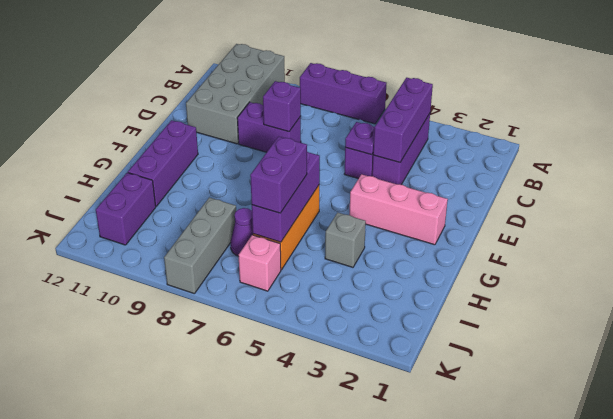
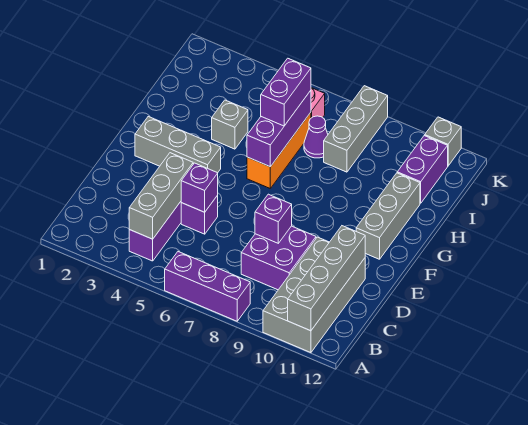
none -> grey brick A11:D11 level 2
purple brick B4:D4 level 2 -> grey brick B4:D4 level 2
purple plate D5 level 2 -> purple brick D5 level 2
purple brick D8:D9 level 1 -> purple brick C8:D9 level 1
pink brick F2:F4 level 1 -> grey brick F2:F4 level 1
purple brick F11:H11 level 1 -> grey brick F11:H11 level 1
none -> grey brick K11 level 1

